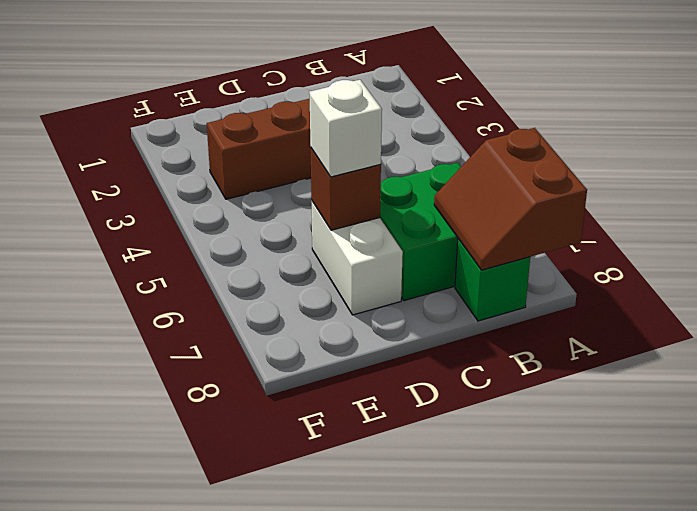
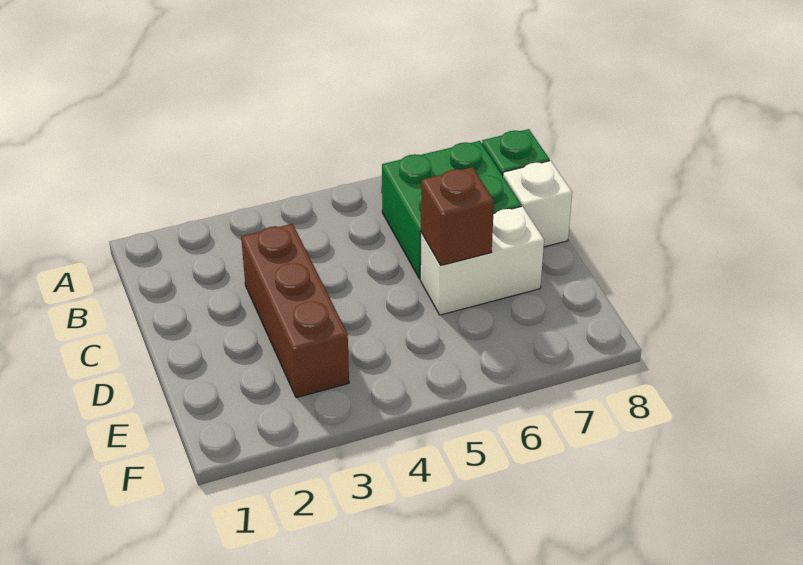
brown slope A7:B8 level 2 top A -> none
white brick D6 level 3 -> white brick C8 level 1

